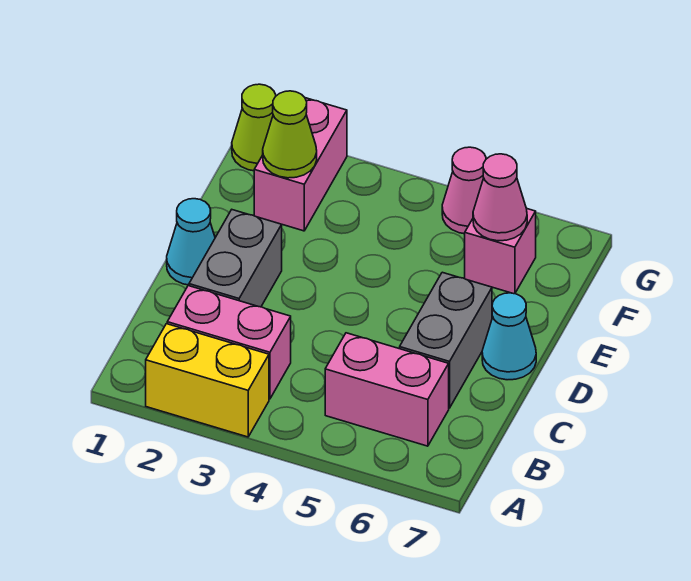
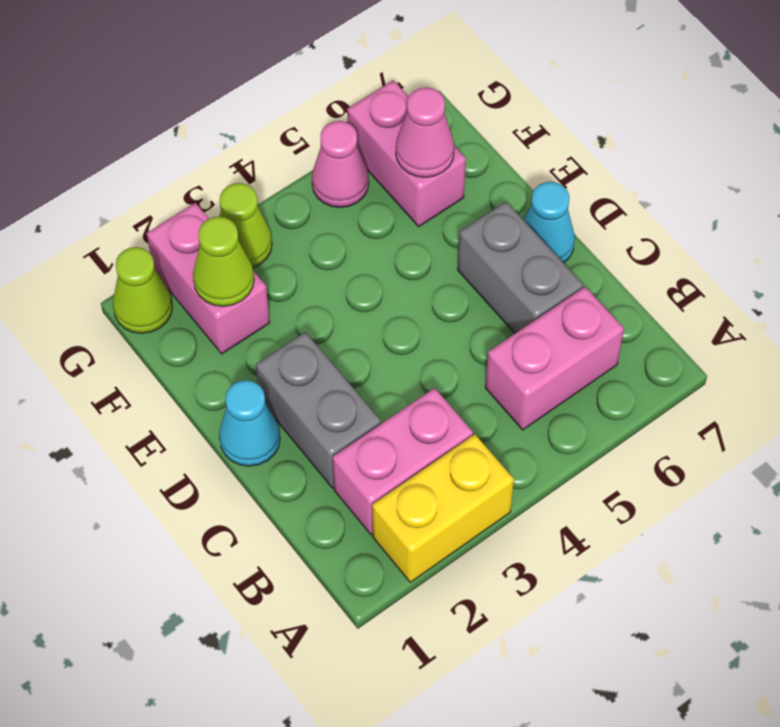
pink brick F6 level 1 -> pink brick F6:G6 level 1
none -> lime cone G3 level 1

